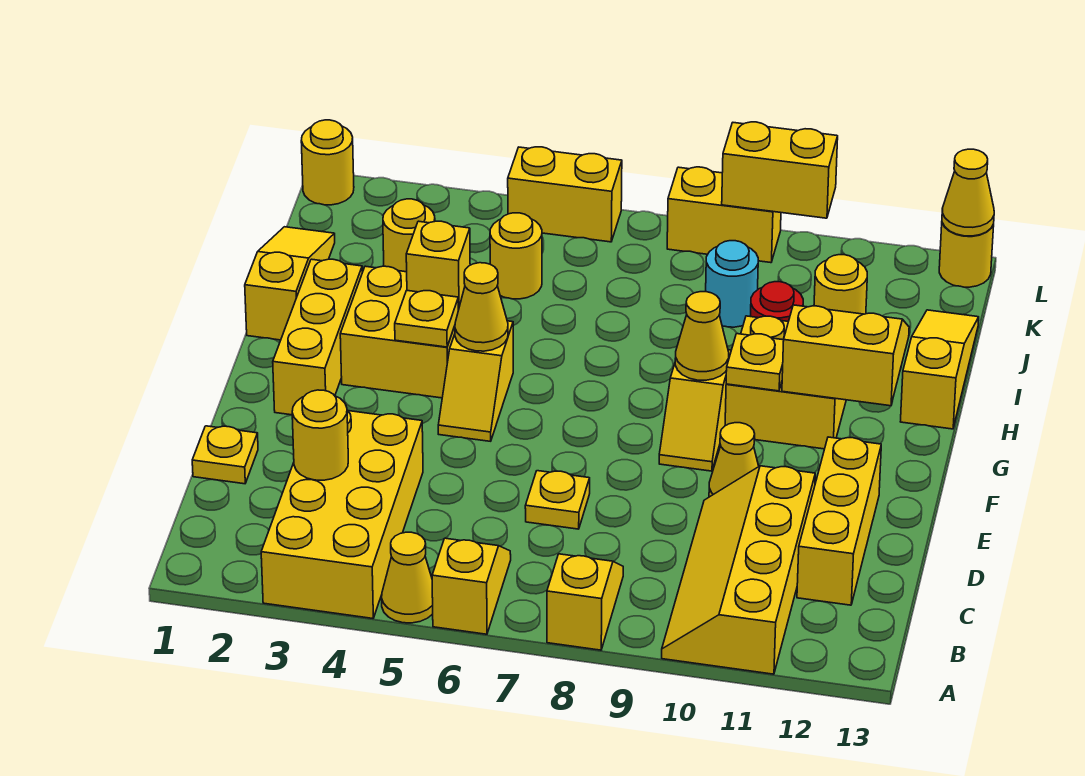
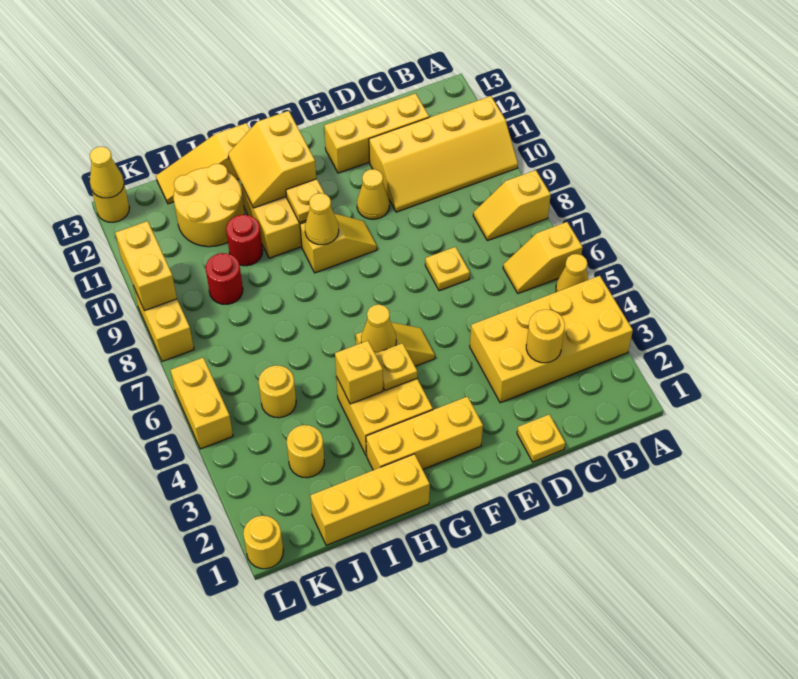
yellow slope H1:J1 level 1 top H -> yellow brick H1:J1 level 1
cyan round brick J9 level 1 -> red round brick J9 level 1
yellow round brick J11 level 1 -> yellow round brick I11:J12 level 1

